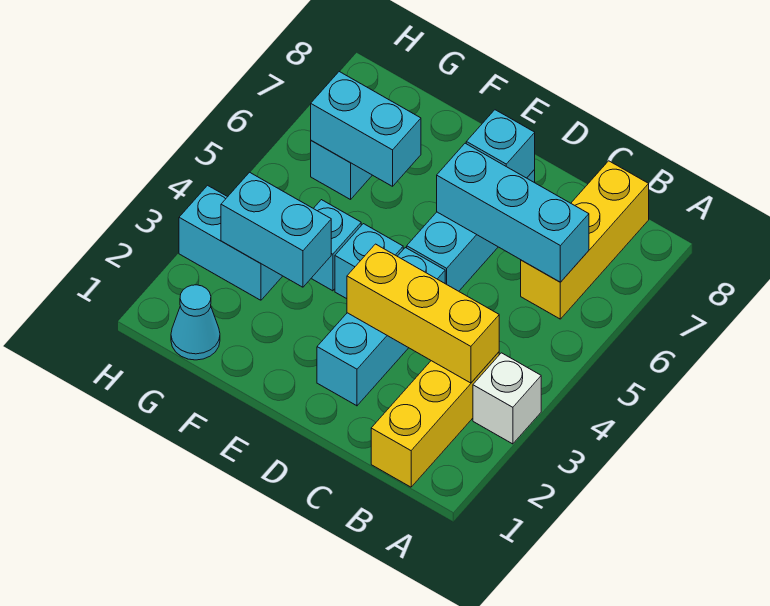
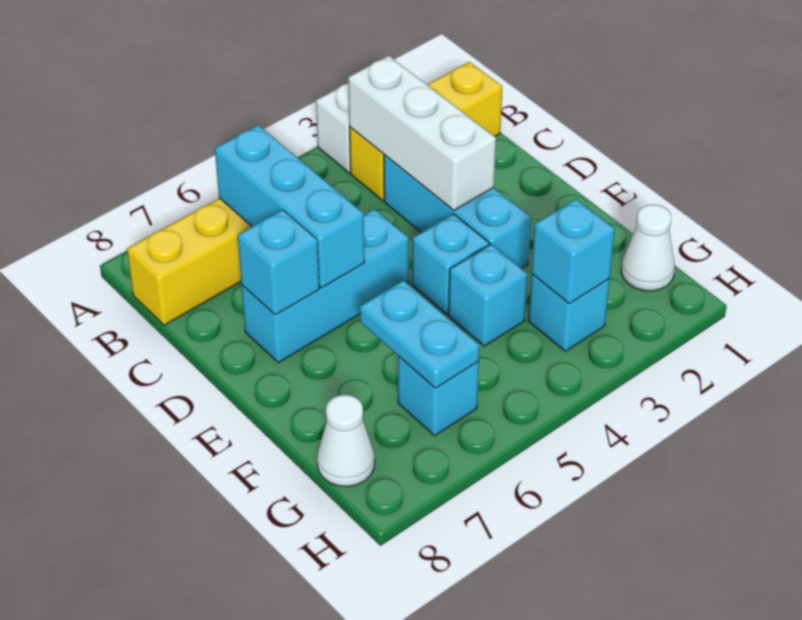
yellow brick B3:D3 level 2 -> white brick B3:D3 level 2
cyan brick D2:D4 level 1 -> cyan brick C3:E3 level 1
cyan brick F3:G3 level 2 -> cyan brick G3 level 2
cyan brick F6:G6 level 2 -> cyan plate F6:G6 level 2
cyan cone G1 level 1 -> white cone G1 level 1
cyan brick G3:H3 level 1 -> cyan brick G3 level 1
none -> white cone G8 level 1

